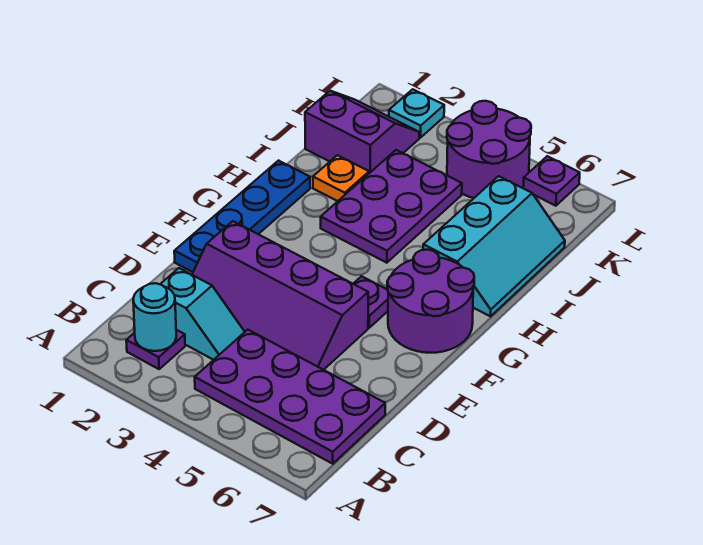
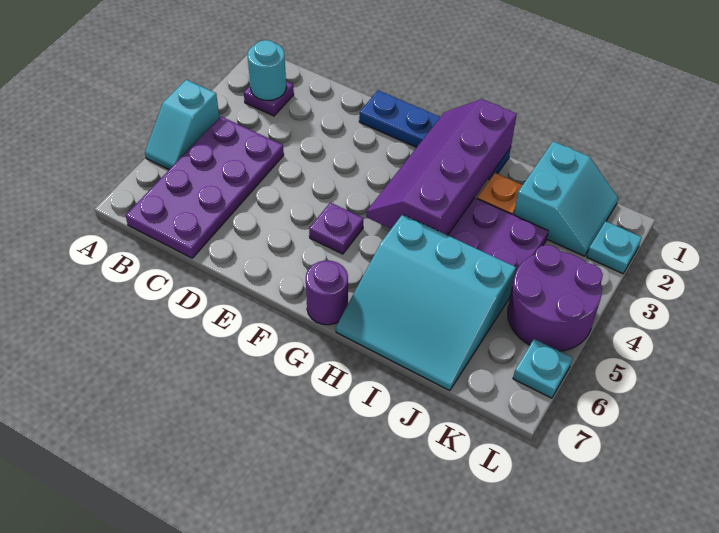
cyan slope C2:C3 level 1 top 2 -> cyan slope A4:A5 level 1 top 4
purple slope D2:E5 level 1 top E -> purple slope G1:H4 level 2 top H
purple round brick F6:G7 level 1 -> purple round brick G7 level 1
cyan slope H6:J7 level 1 top 6 -> cyan slope H5:J7 level 1 top 5
purple slope J1:K2 level 1 top J -> cyan slope J1:K2 level 1 top J
purple plate L6 level 1 -> cyan plate L6 level 1

